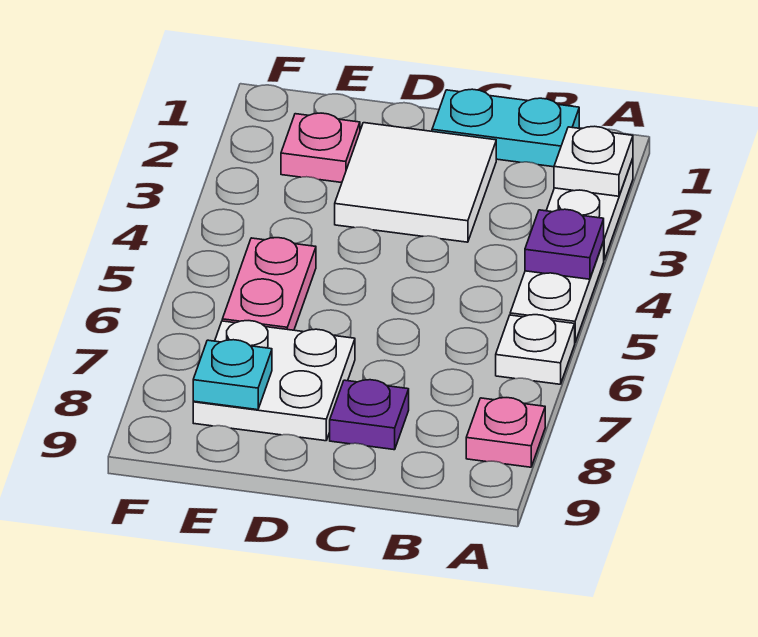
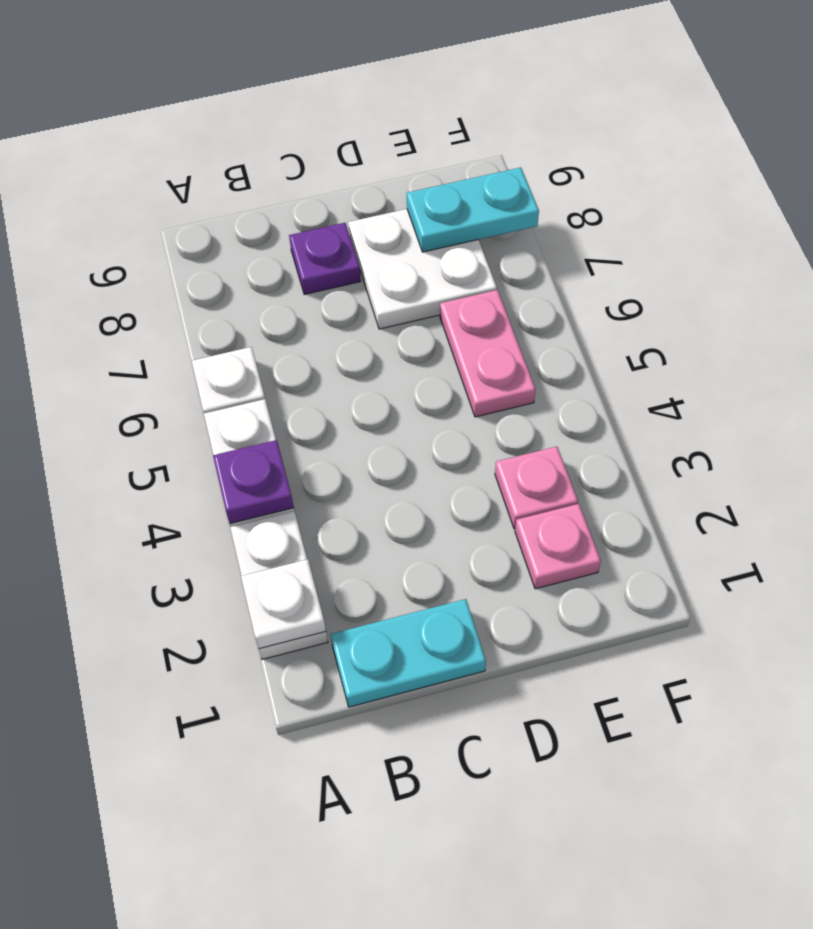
pink plate A8 level 1 -> pink plate E3 level 1
white tile C2:D3 level 1 -> none
cyan plate E8 level 2 -> cyan plate E8:F8 level 2

